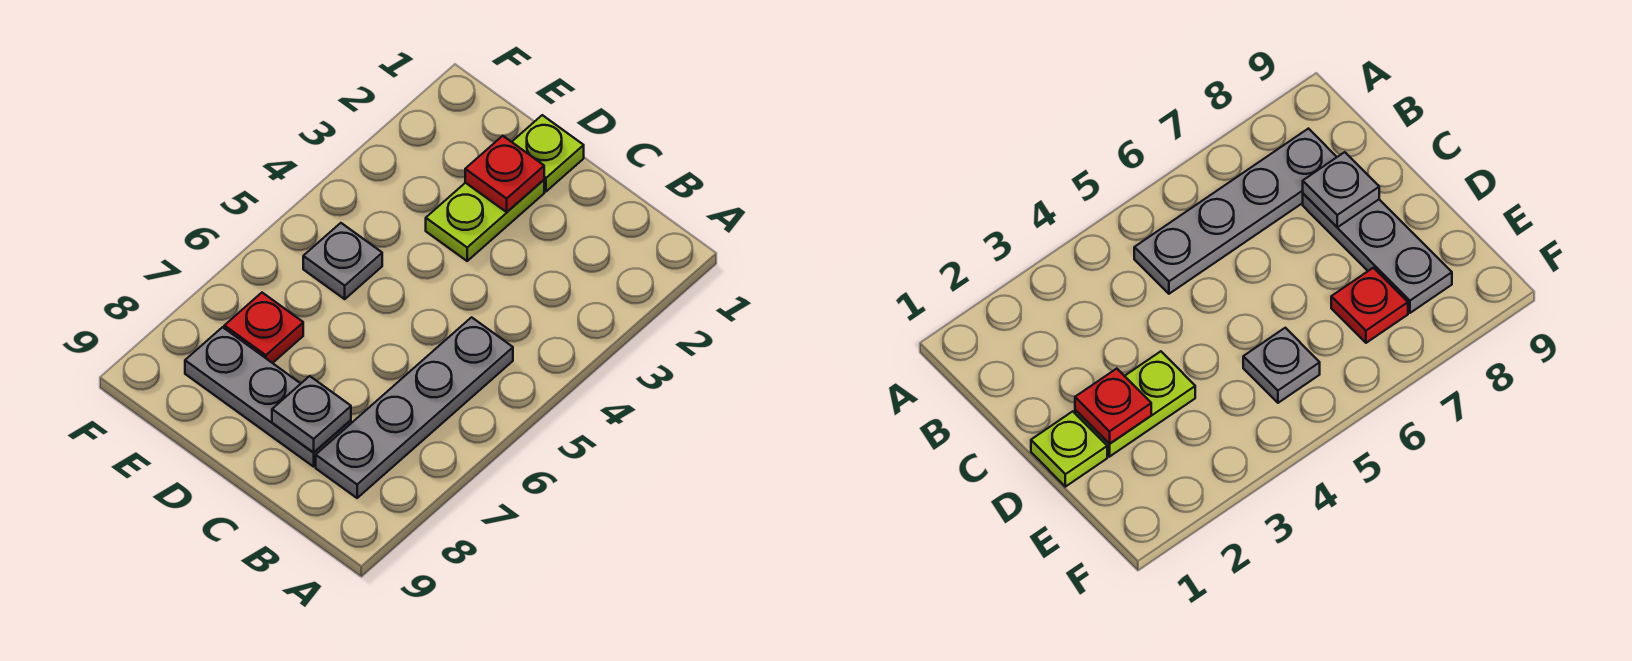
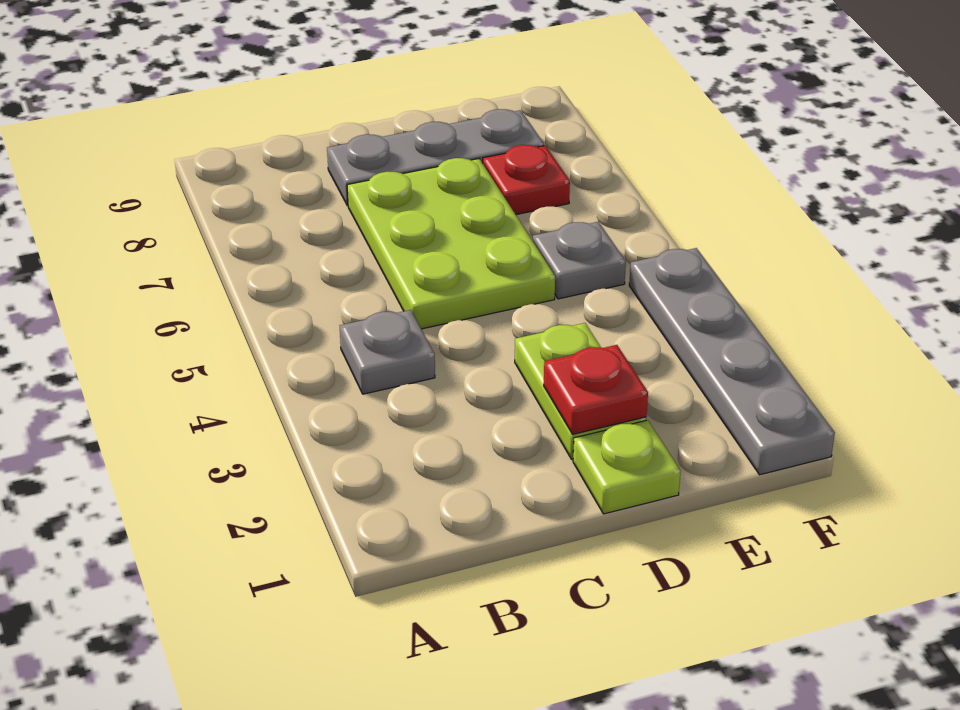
grey plate B5:B8 level 1 -> grey plate F1:F4 level 1
none -> lime plate C5:D7 level 1
grey plate C8 level 2 -> grey plate B4 level 1

